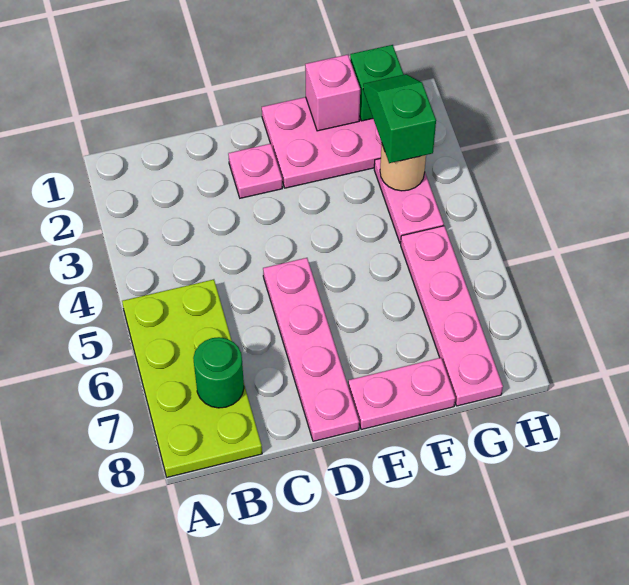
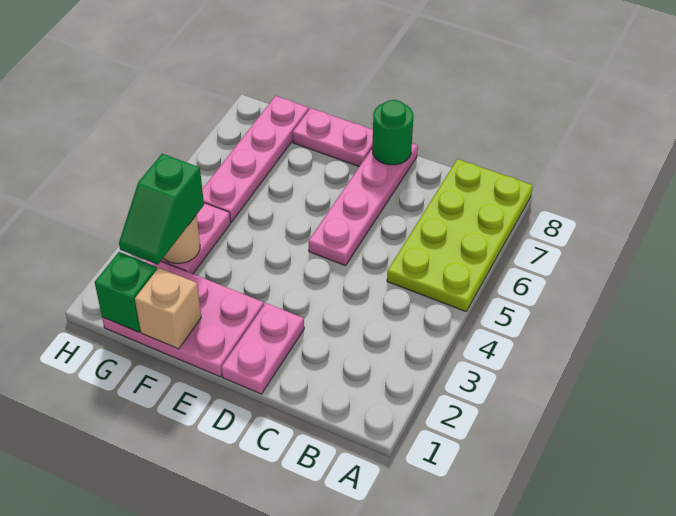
green round brick B7 level 2 -> green round brick D8 level 2
pink plate D2 level 1 -> pink plate D1:D2 level 1
pink brick F1 level 2 -> tan brick F1 level 2

